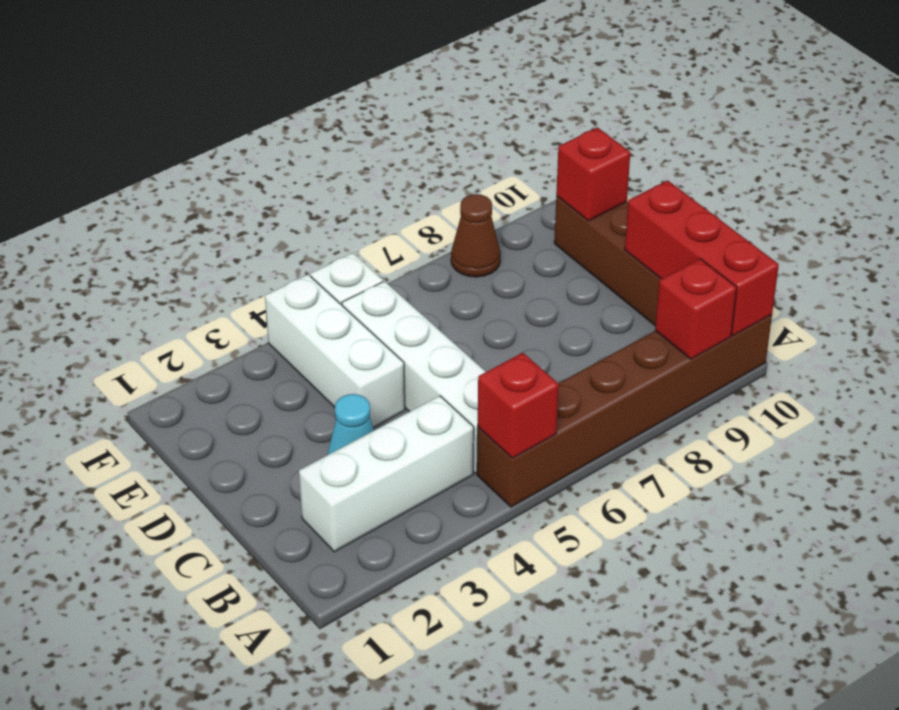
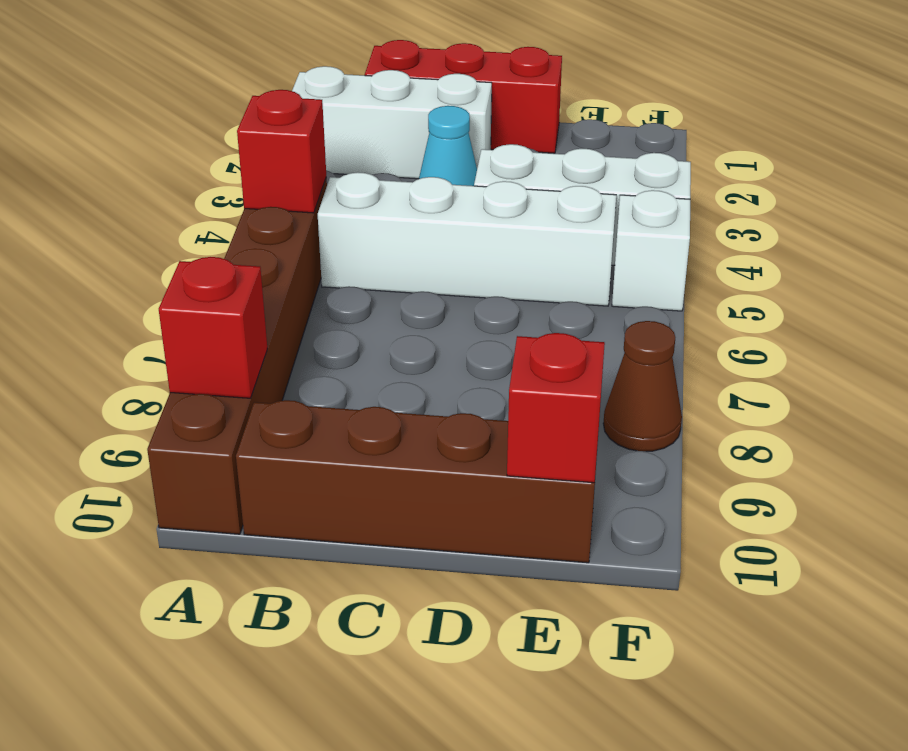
red brick A10:C10 level 2 -> red brick B1:D1 level 1
white brick B2:B4 level 1 -> white brick A2:C2 level 1

